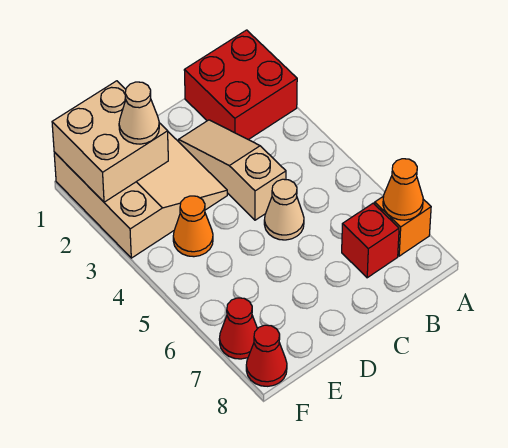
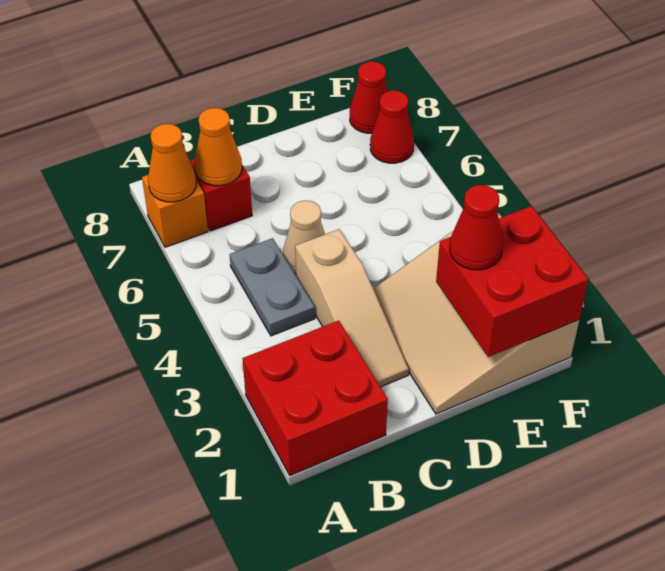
none -> grey plate B4:B5 level 1
tan brick E1:F2 level 2 -> red brick E1:F2 level 2
tan cone E2 level 3 -> red cone E2 level 3
orange cone E4 level 1 -> orange cone B7 level 2

